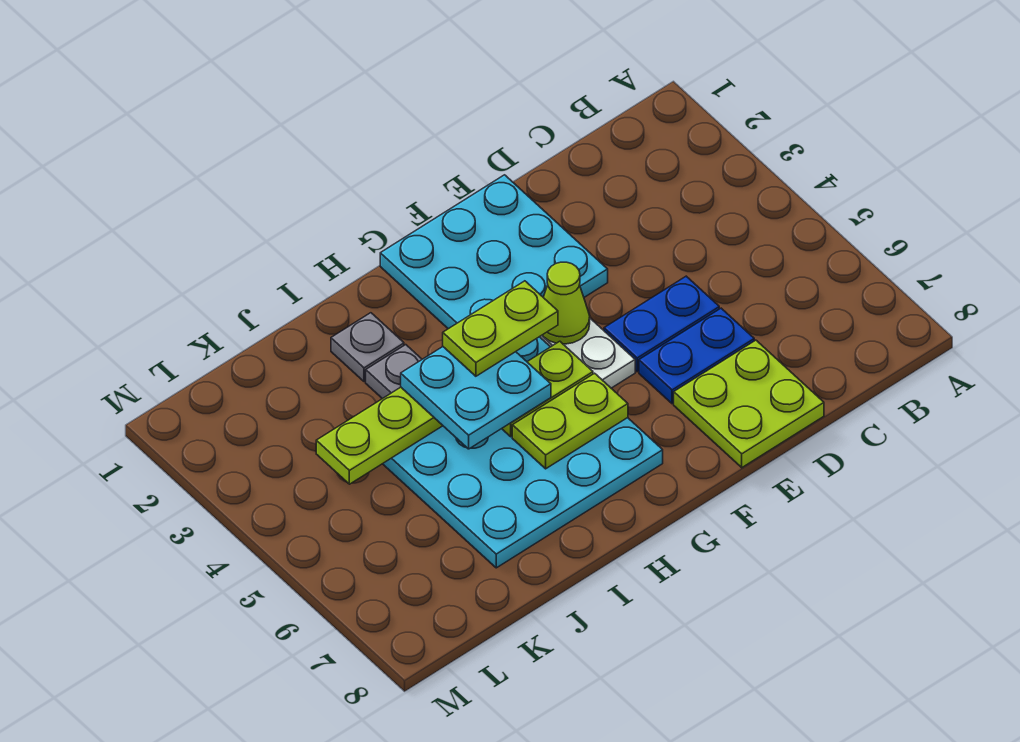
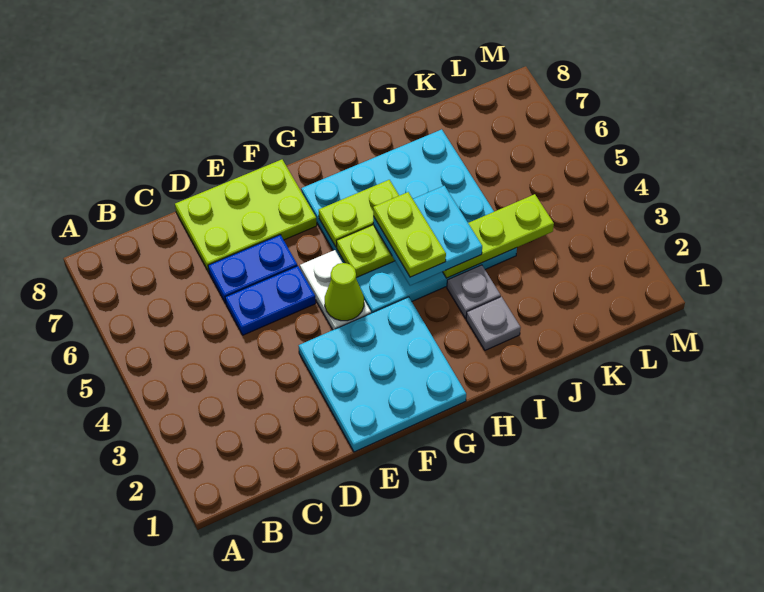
lime plate D7:E8 level 1 -> lime plate D7:F8 level 1
lime plate G4:H4 level 4 -> lime plate H4:H5 level 4

